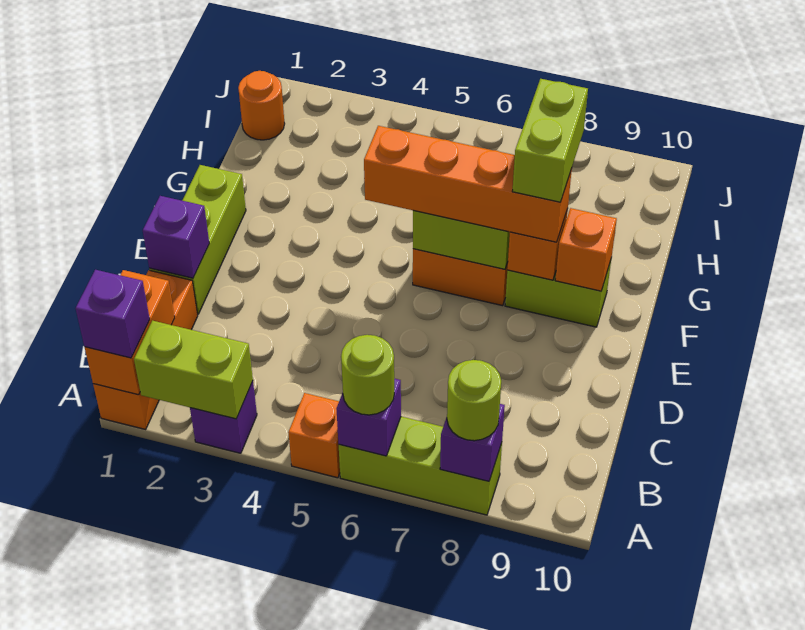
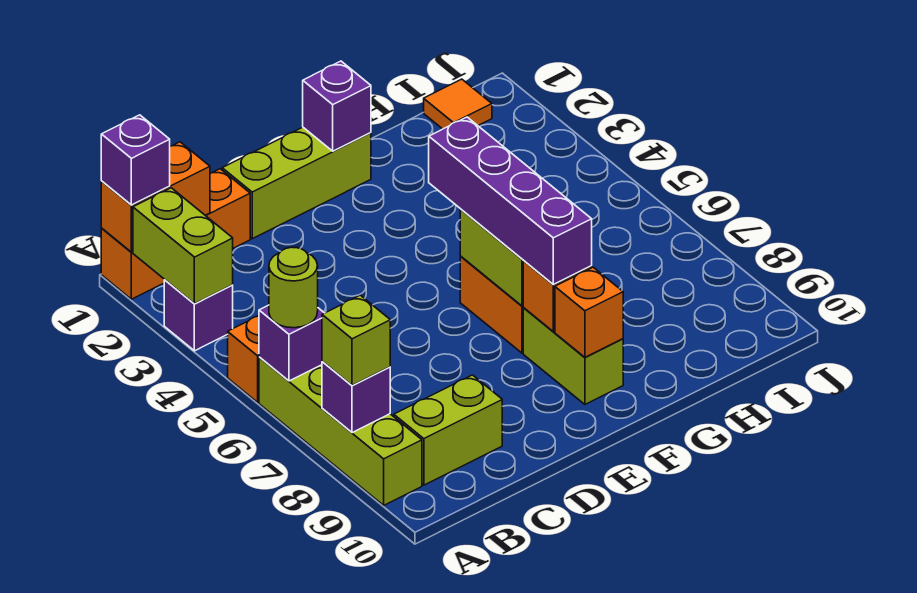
lime brick A6:A8 level 1 -> lime brick A6:A9 level 1
lime round brick A8 level 3 -> lime brick A8 level 3
purple brick D1 level 2 -> purple brick F1 level 2
orange brick F5:F8 level 3 -> purple brick F5:F8 level 3
lime brick F8:G8 level 4 -> lime brick B9:C9 level 1
orange round brick I1 level 1 -> orange tile I1 level 1

